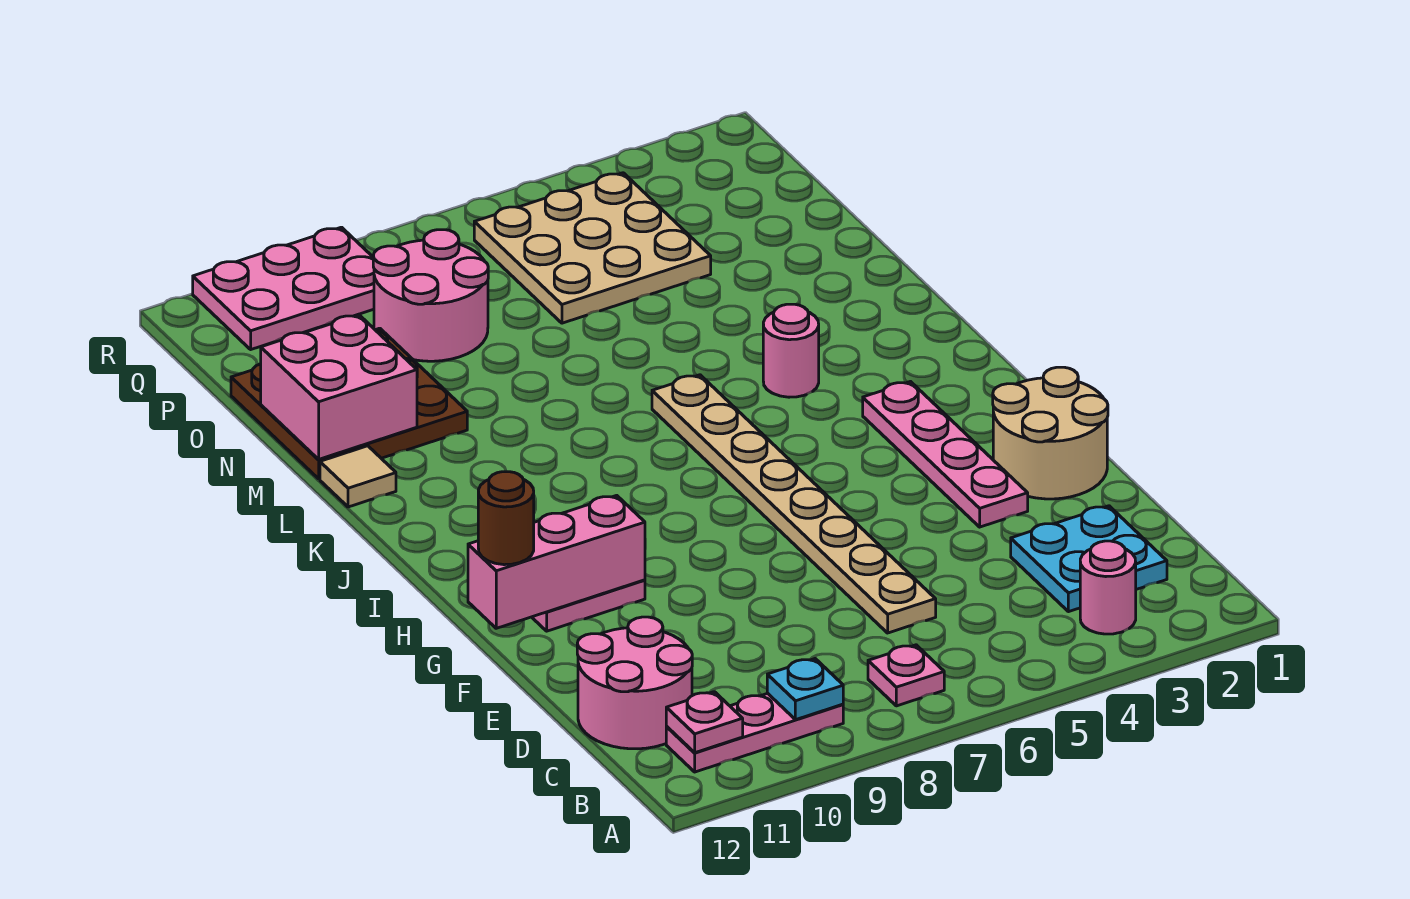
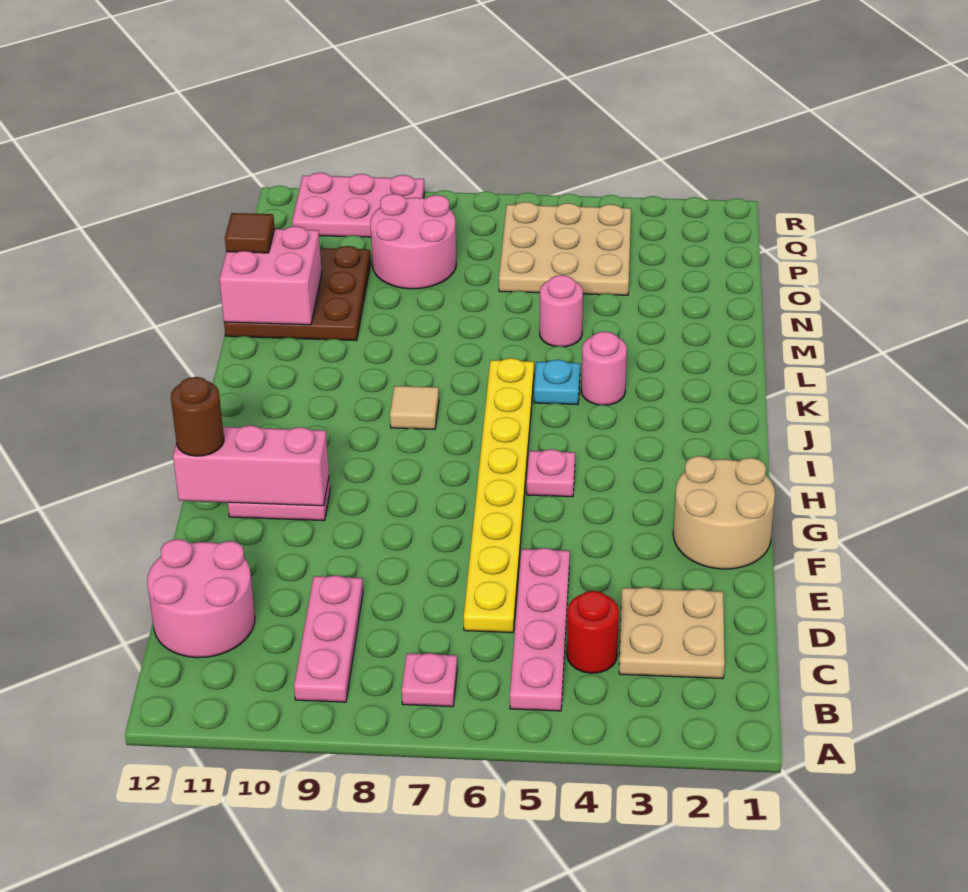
pink round brick B3 level 1 -> pink round brick M5 level 1
pink plate B9:B11 level 1 -> pink plate B9:D9 level 1
cyan plate B9 level 2 -> cyan plate K5 level 1
pink plate B11 level 2 -> pink plate H5 level 1
cyan plate C2:D3 level 1 -> tan plate C2:D3 level 1
none -> red round brick C4 level 1
tan plate D6:K6 level 1 -> yellow plate D6:K6 level 1
pink plate F3:I3 level 1 -> pink plate B5:E5 level 1
tan tile L12 level 1 -> tan tile J8 level 1
none -> brown tile N12 level 3

